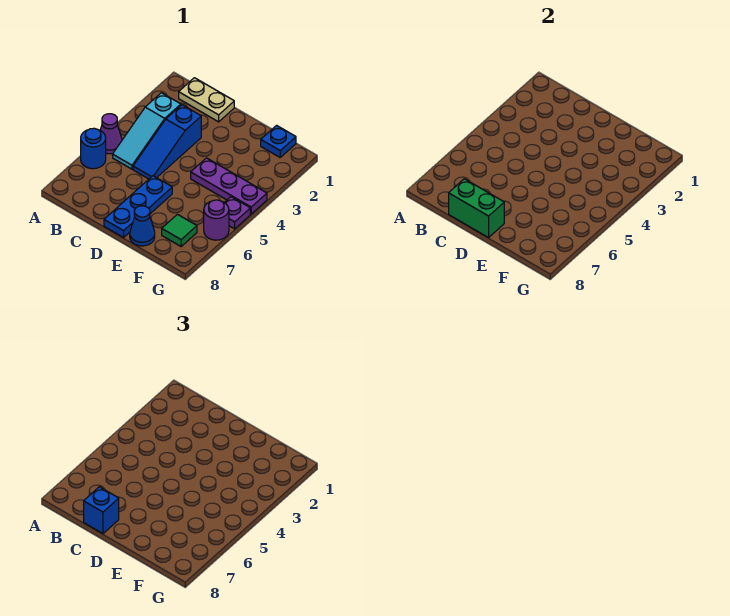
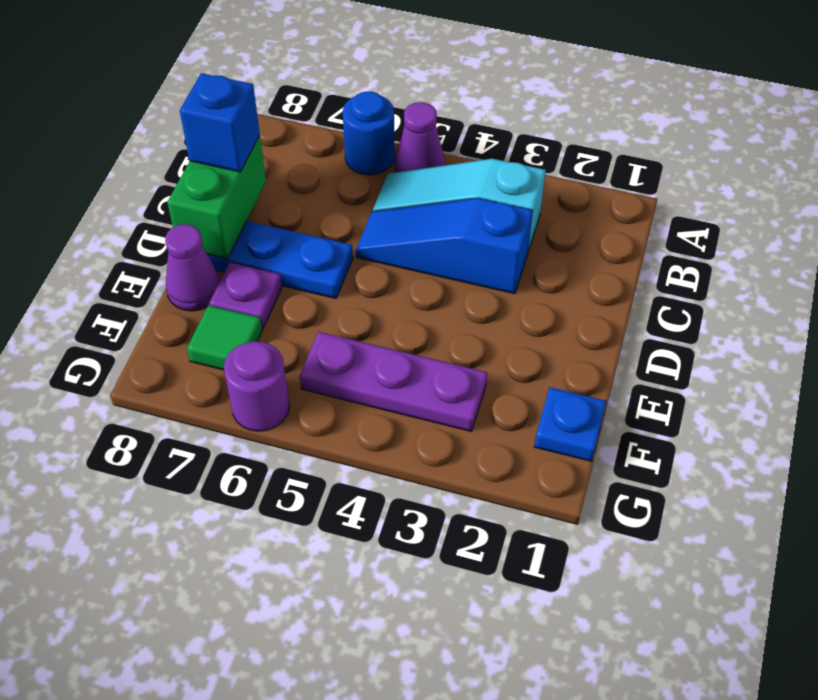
tan plate B1:C1 level 1 -> none
purple plate E4:G4 level 1 -> purple plate F3:F5 level 1
blue cone E8 level 1 -> purple cone E8 level 1
purple plate G5 level 1 -> purple plate E7 level 1

